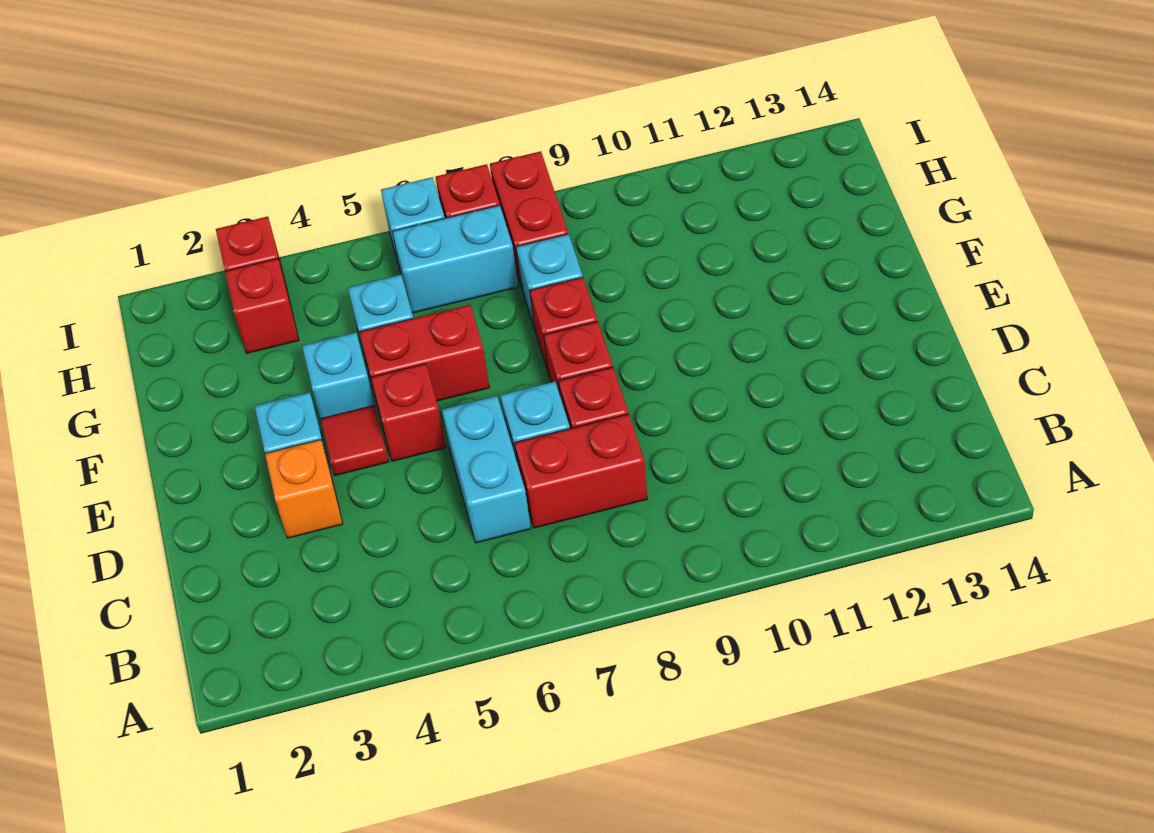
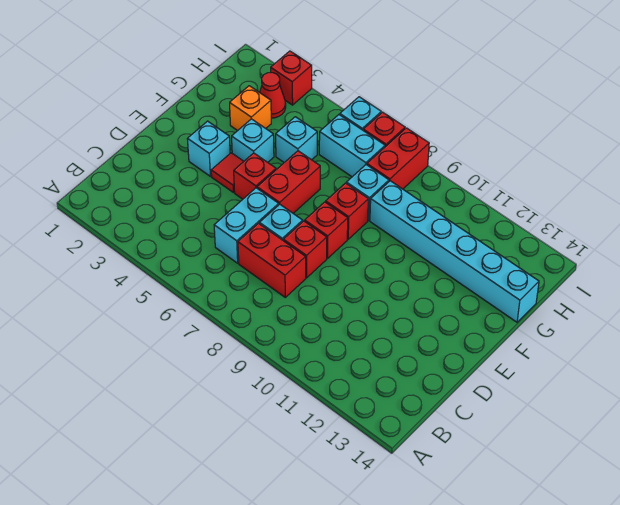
orange brick D3 level 1 -> orange brick G3 level 1
red brick F5:F6 level 1 -> red brick E6:F6 level 1
none -> cyan brick G9:G14 level 1
red brick H3 level 1 -> red cone H3 level 1

